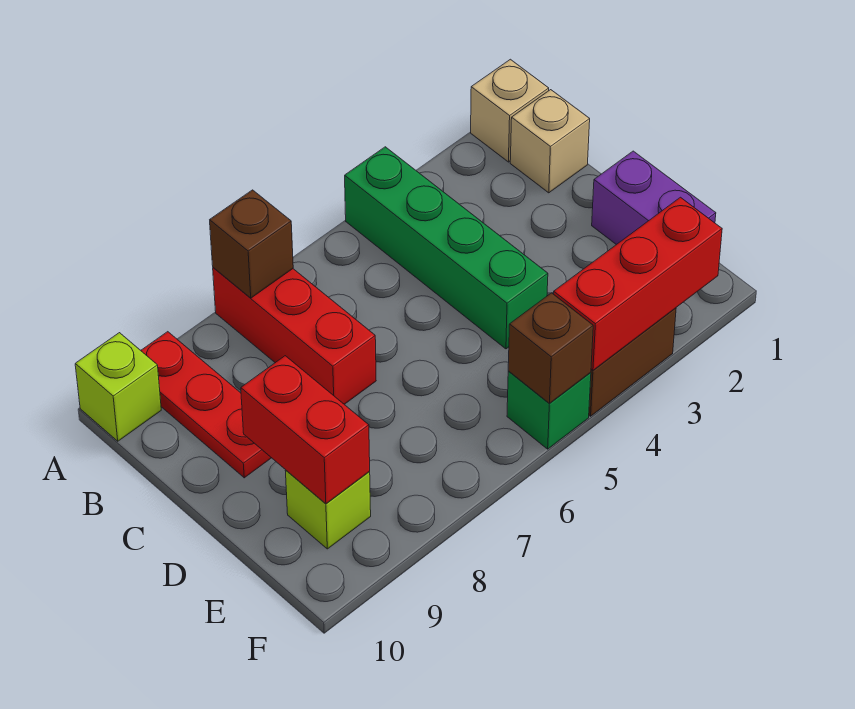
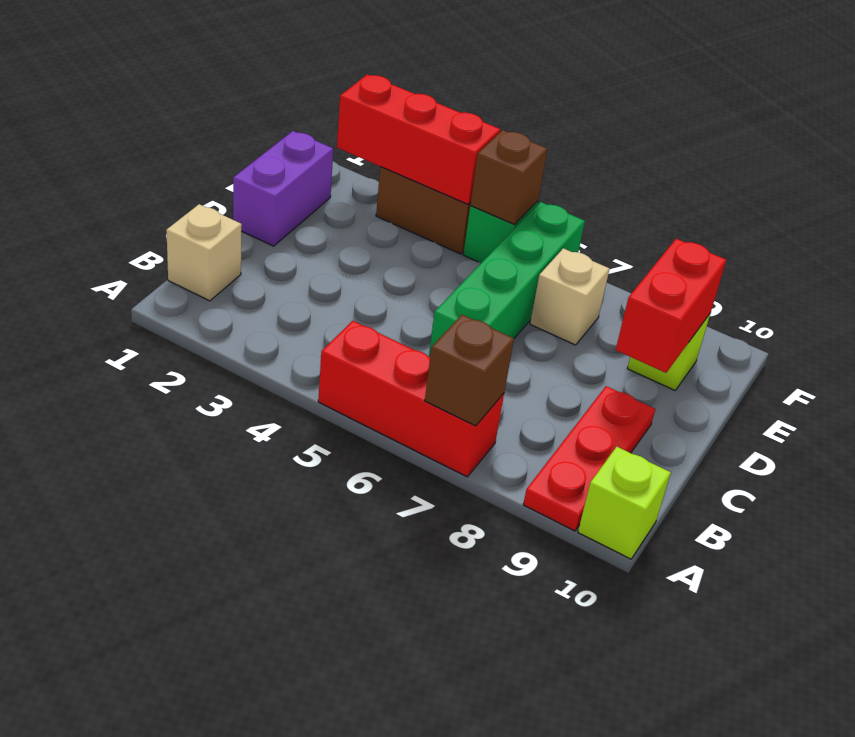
tan brick A1 level 1 -> tan brick E7 level 1
green brick A4:D4 level 1 -> green brick C6:F6 level 1
red brick A7:C7 level 1 -> red brick A5:A7 level 1

